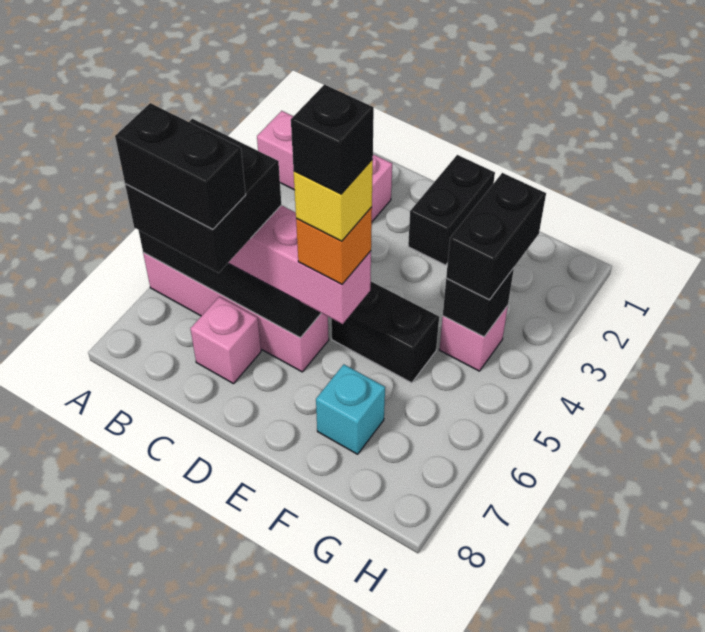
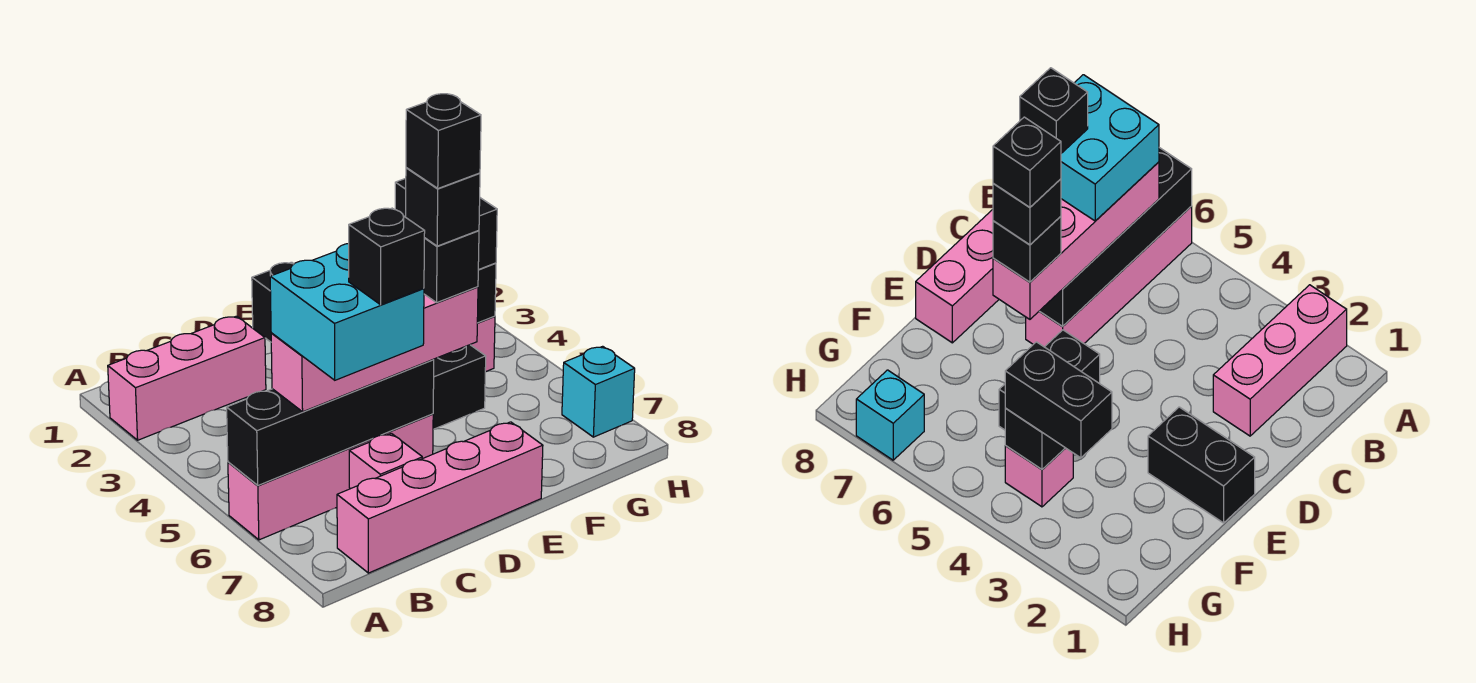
black brick B6:C7 level 4 -> cyan brick B6:C7 level 4
black brick B7:C7 level 5 -> black brick C7 level 5
none -> pink brick B8:E8 level 1
orange brick E6 level 4 -> black brick E6 level 4
yellow brick E6 level 5 -> black brick E6 level 5
cyan brick F7 level 1 -> cyan brick H7 level 1

